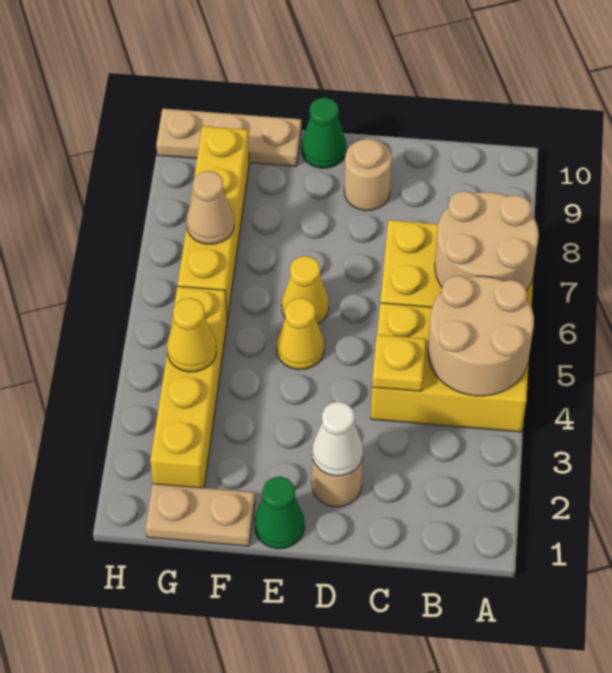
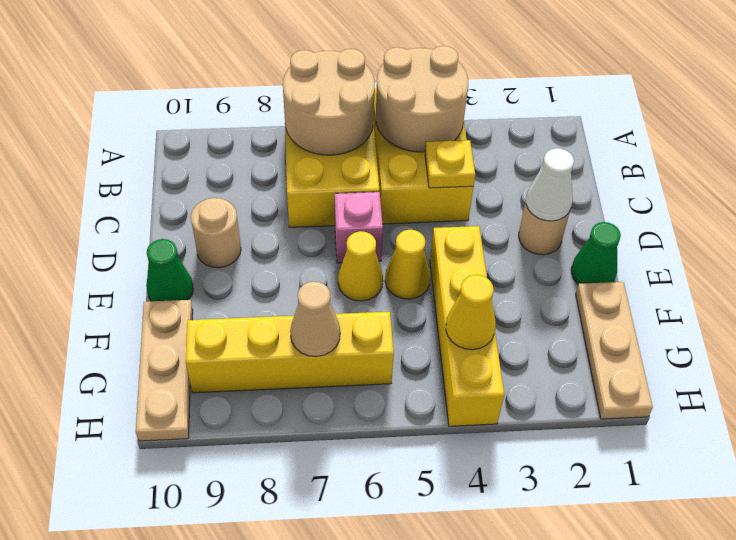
none -> pink brick D6 level 1
tan plate F1:G1 level 1 -> tan plate F1:H1 level 1
yellow brick G2:G5 level 1 -> yellow brick E4:H4 level 1

